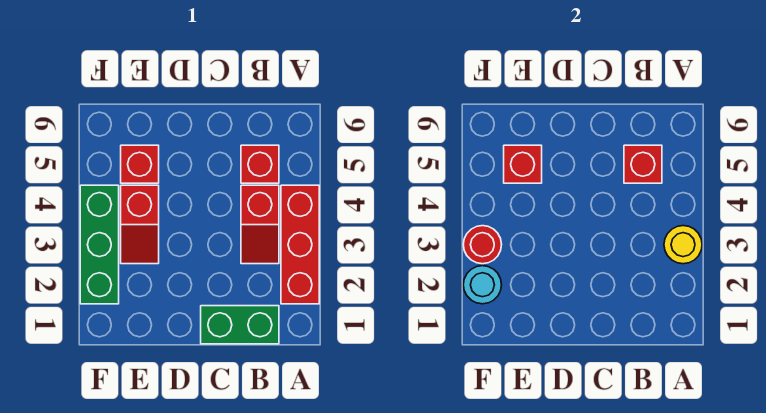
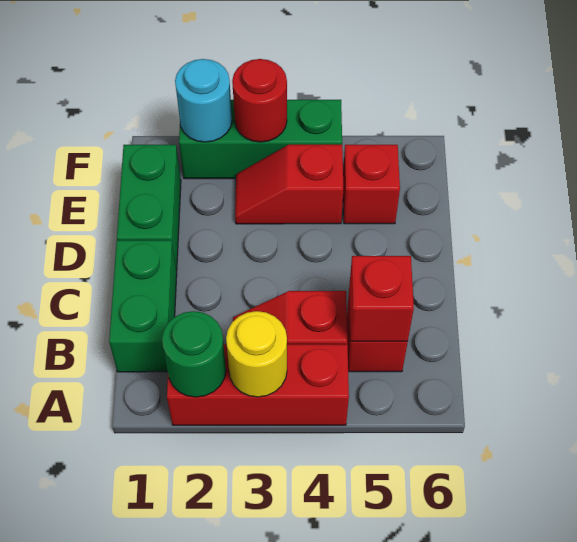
none -> green round brick A2 level 2
none -> green brick D1:E1 level 1
red brick E5 level 2 -> none

